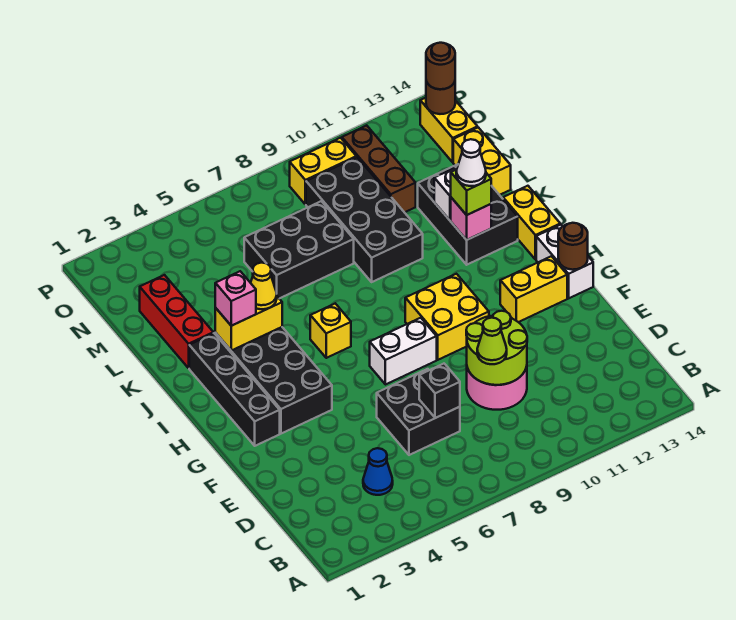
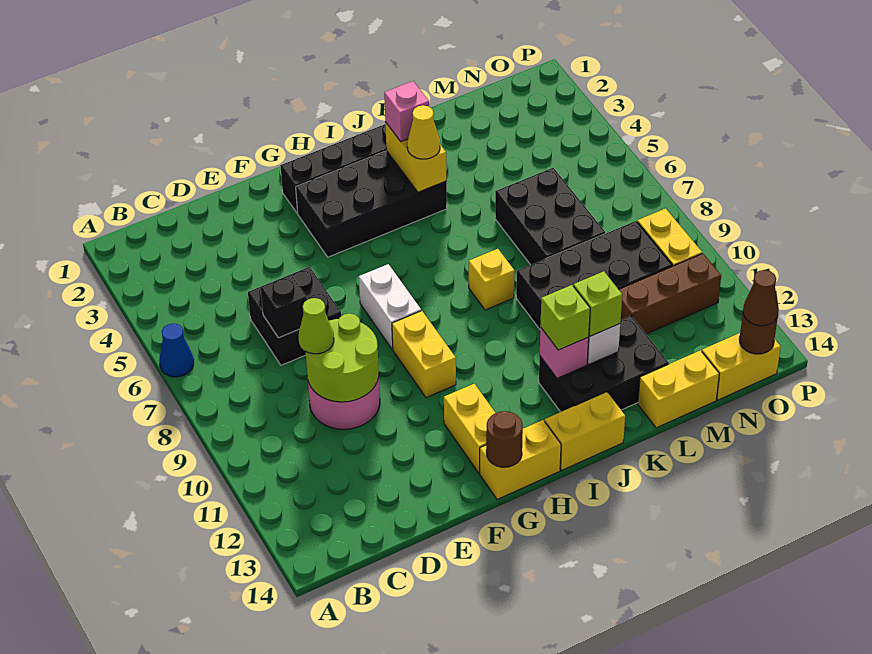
blue cone C4 level 1 -> blue cone A6 level 1
yellow brick G9:H10 level 1 -> yellow brick G9:G10 level 1
white brick G14:H14 level 1 -> yellow brick G14:H14 level 1
yellow brick I6 level 1 -> yellow brick J8 level 1
white cone J12 level 4 -> none
red brick K2:M2 level 1 -> none
none -> lime brick K12 level 3
brown round brick O14 level 3 -> brown cone O14 level 3

